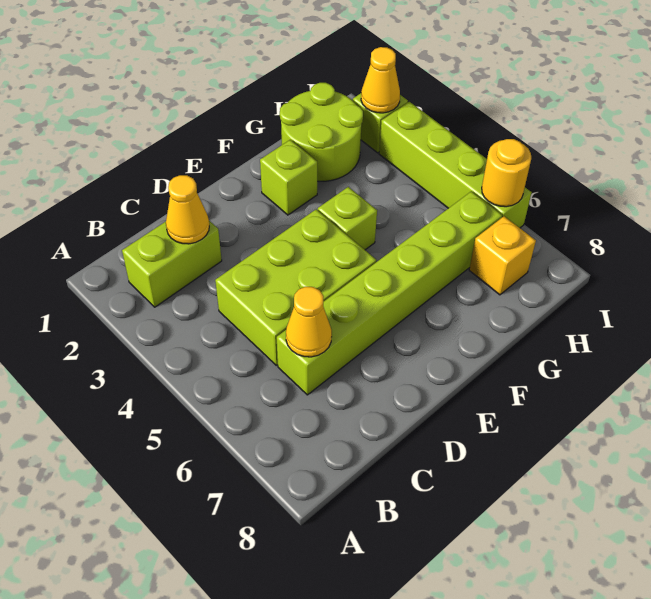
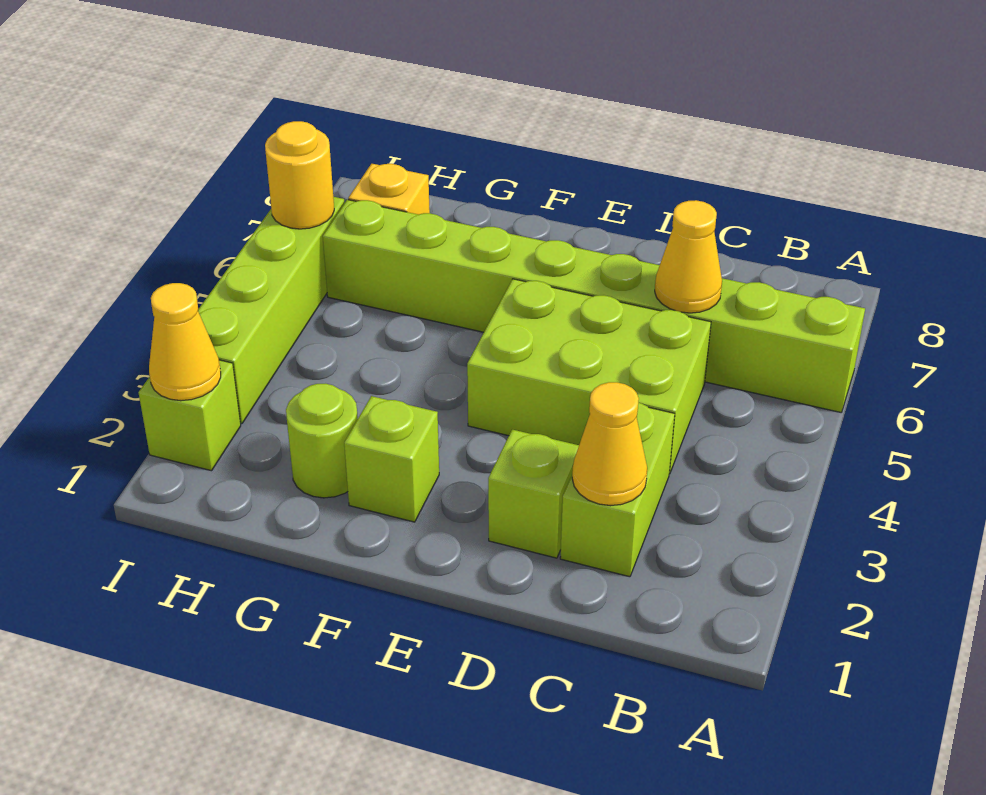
lime brick B2:C2 level 1 -> lime brick C2:C3 level 1
lime brick C6:H6 level 1 -> lime brick A6:H6 level 1
lime brick F4 level 1 -> lime brick D2 level 1
lime round brick G1:H2 level 1 -> lime round brick G2 level 1

